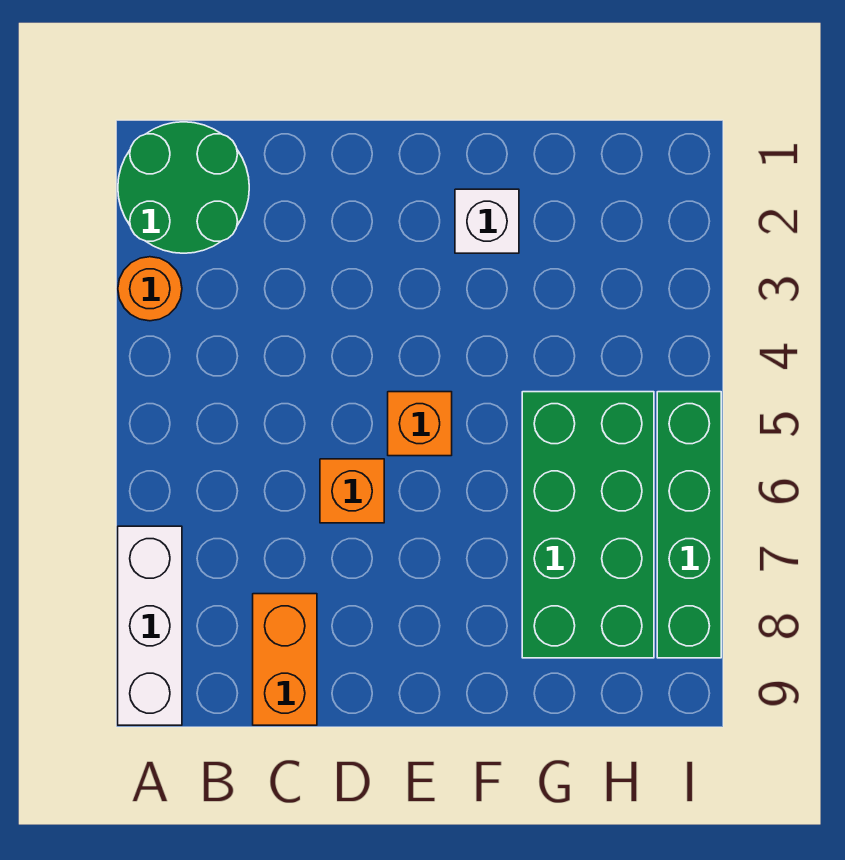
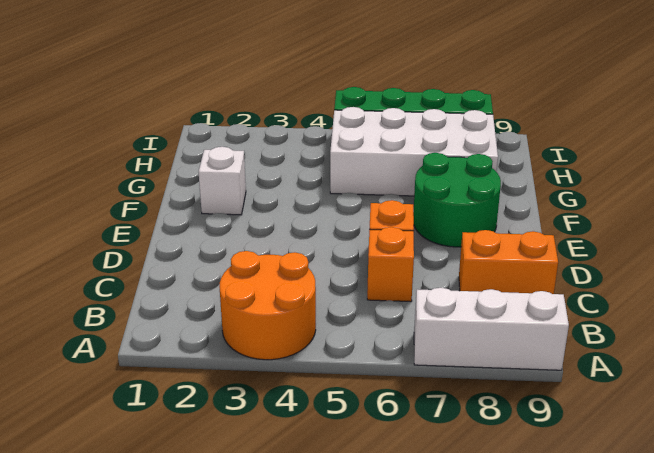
green round brick A1:B2 level 1 -> green round brick E7:F8 level 1
orange round brick A3 level 1 -> orange round brick A3:B4 level 1
orange brick E5 level 1 -> orange brick C6 level 1
green brick G5:H8 level 1 -> white brick G5:H8 level 1

